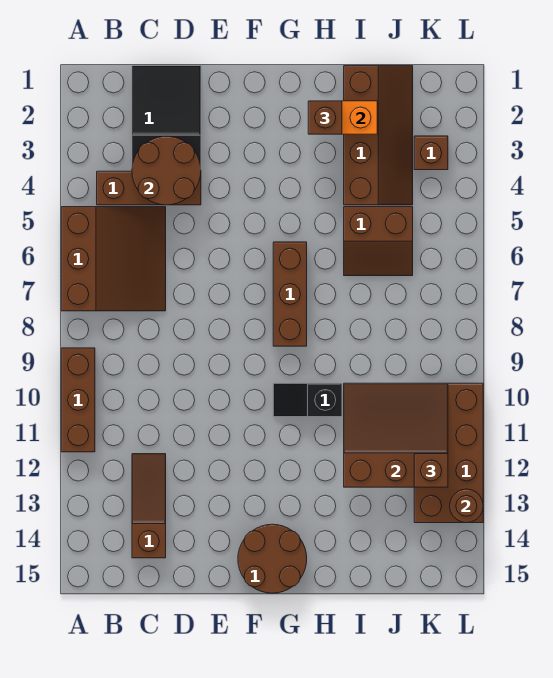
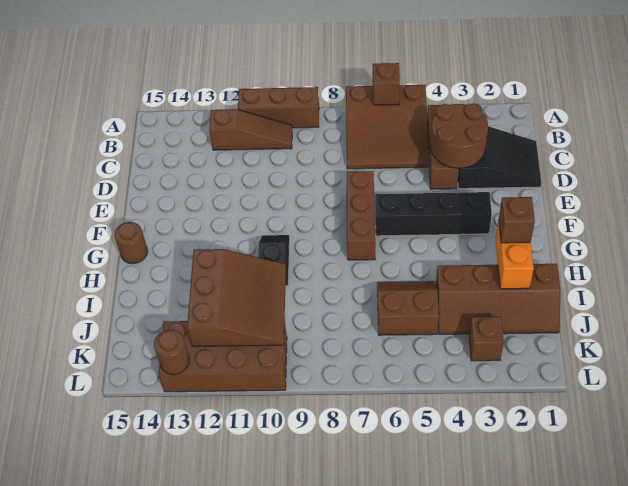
brown slope C12:C14 level 1 top 14 -> brown slope B10:B12 level 1 top 12
none -> black brick F3:F6 level 1
brown round brick F14:G15 level 1 -> brown round brick G15 level 1
brown brick G6:G8 level 1 -> brown brick E7:G7 level 1
brown slope I5:J6 level 1 top 5 -> brown slope I5:J6 level 1 top J
brown brick K12 level 3 -> brown brick A6 level 2

